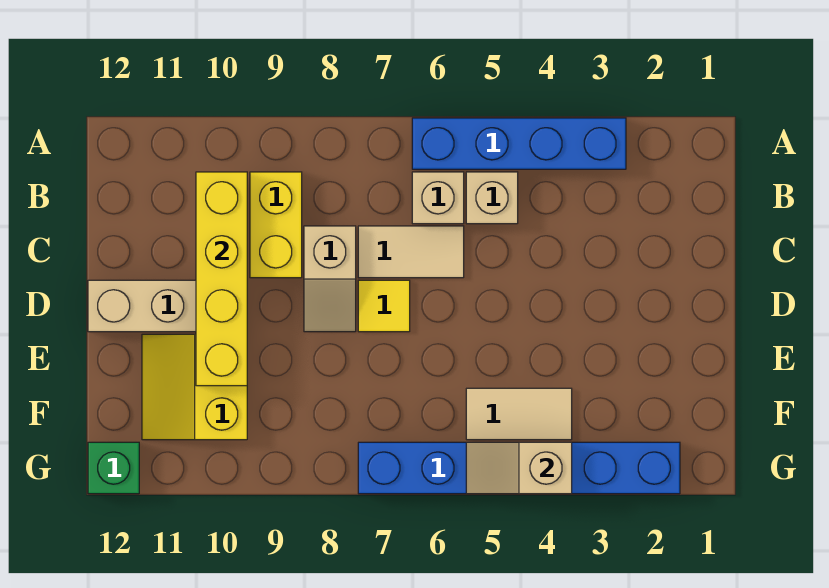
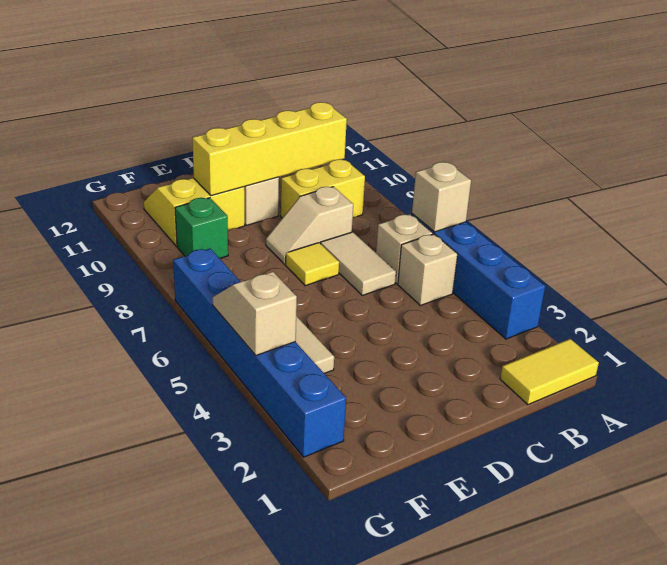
none -> yellow tile A1:B1 level 1
none -> tan brick A6 level 2
green brick G12 level 1 -> green brick F9 level 1

